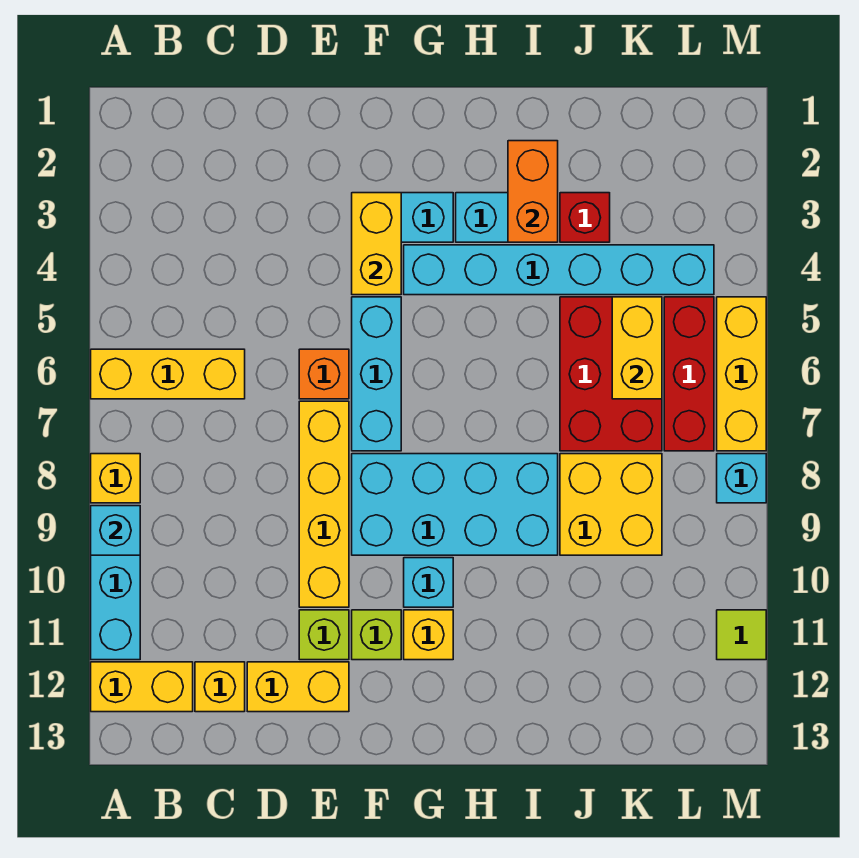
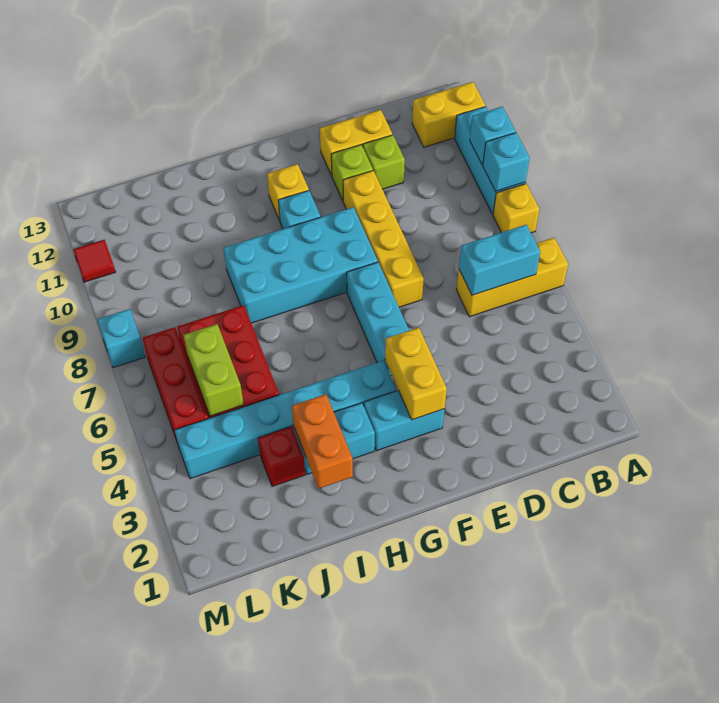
none -> cyan brick A10 level 2
none -> cyan brick B6:C6 level 2
yellow brick C12 level 1 -> none
orange brick E6 level 1 -> none
lime brick F11 level 1 -> lime brick D11 level 1
yellow brick J8:K9 level 1 -> none
yellow brick K5:K6 level 2 -> lime brick K5:K6 level 2
yellow brick M5:M7 level 1 -> none
lime tile M11 level 1 -> red tile M11 level 1

